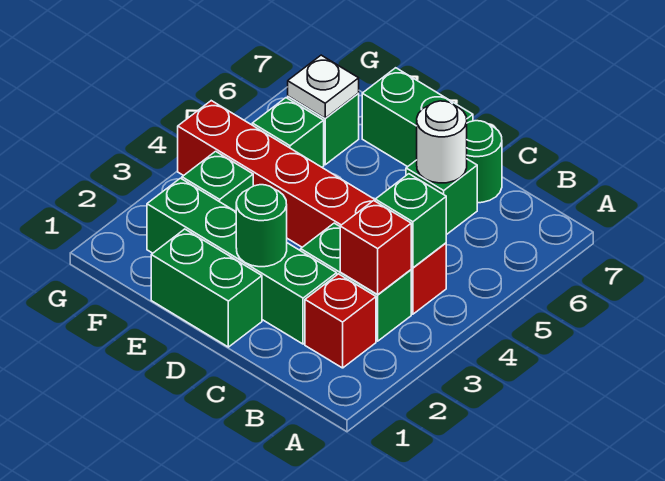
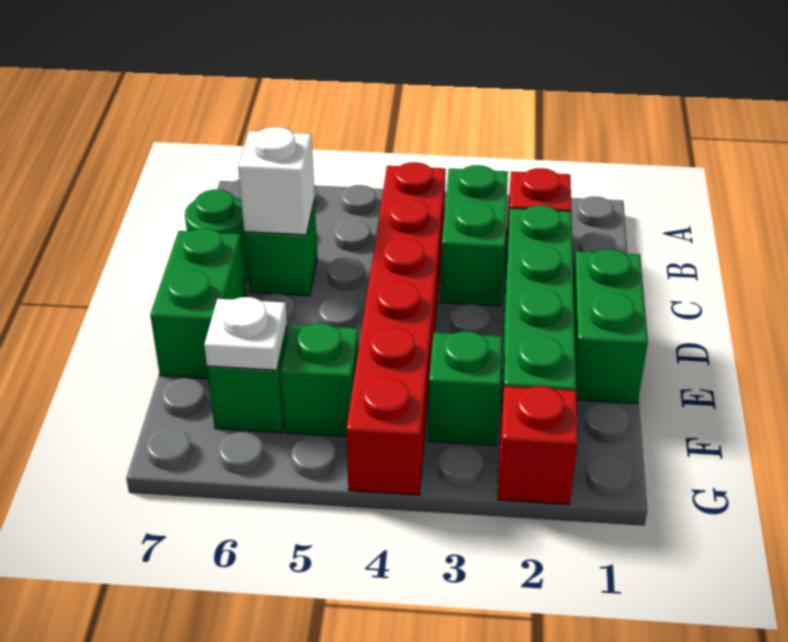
red brick B3 level 2 -> red brick G2 level 1
green brick B4 level 2 -> none
white round brick C6 level 2 -> white brick C6 level 2
green round brick D2 level 2 -> none

